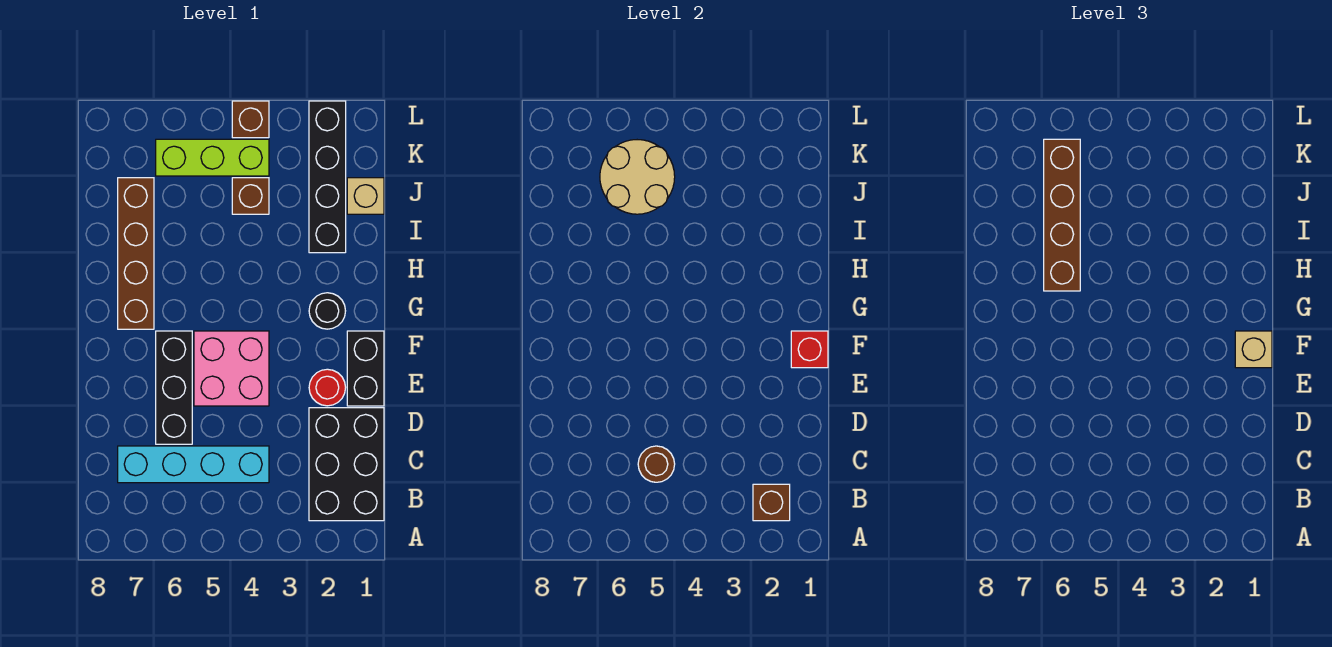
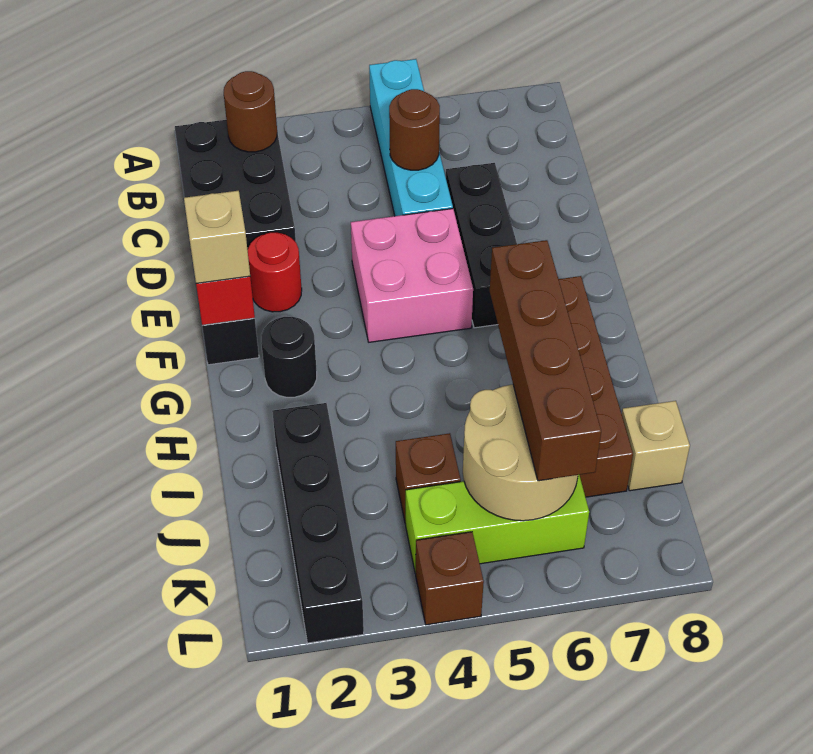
brown brick B2 level 2 -> brown round brick B2 level 2
cyan brick C4:C7 level 1 -> cyan brick A5:D5 level 1
tan brick J1 level 1 -> tan brick J8 level 1

